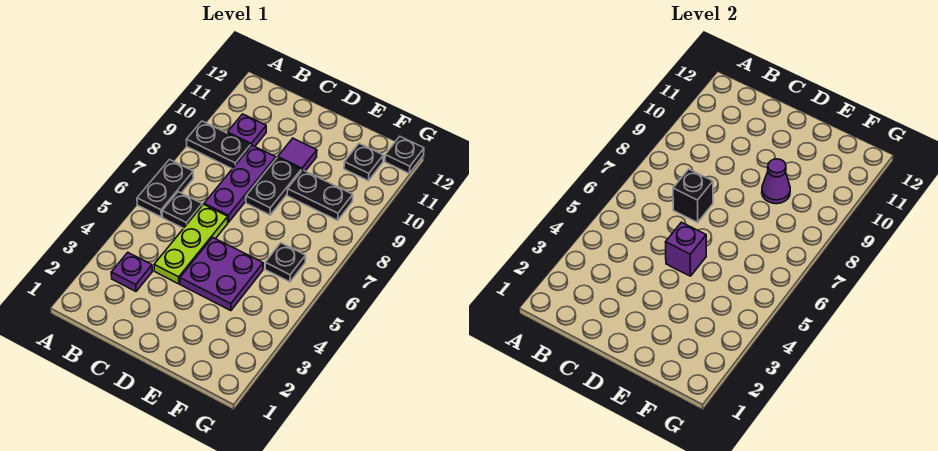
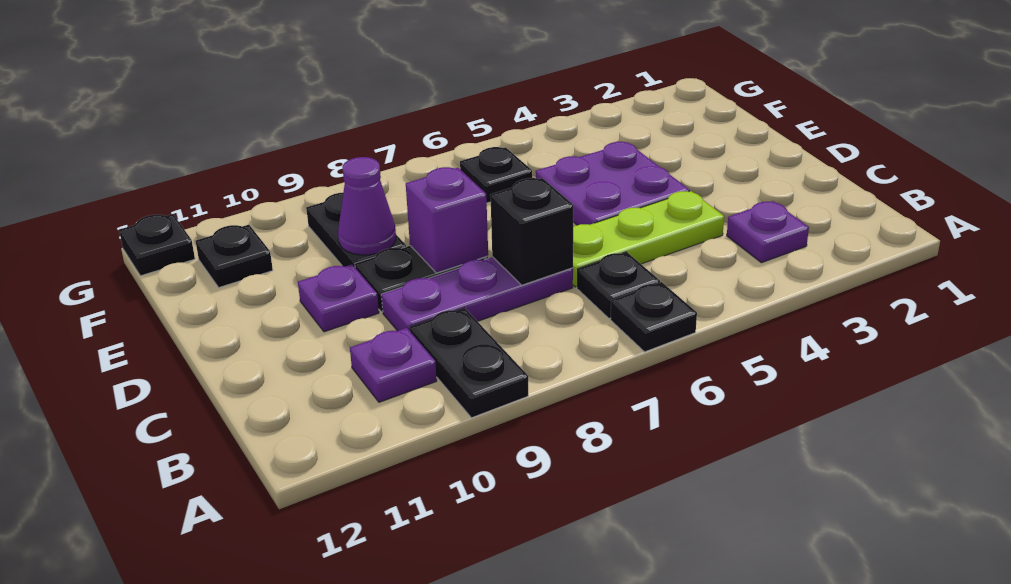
black plate A6:A7 level 1 -> black plate A6 level 1
purple brick D5 level 2 -> purple brick D8 level 2
purple tile D10 level 1 -> purple plate D10 level 1

